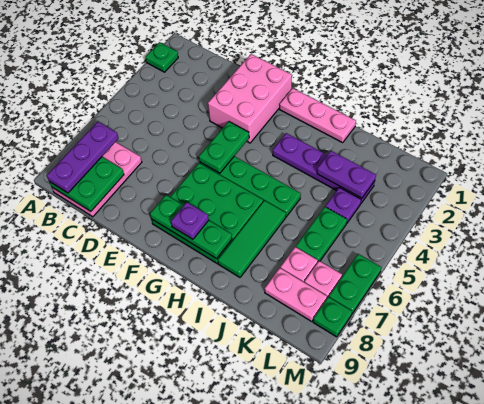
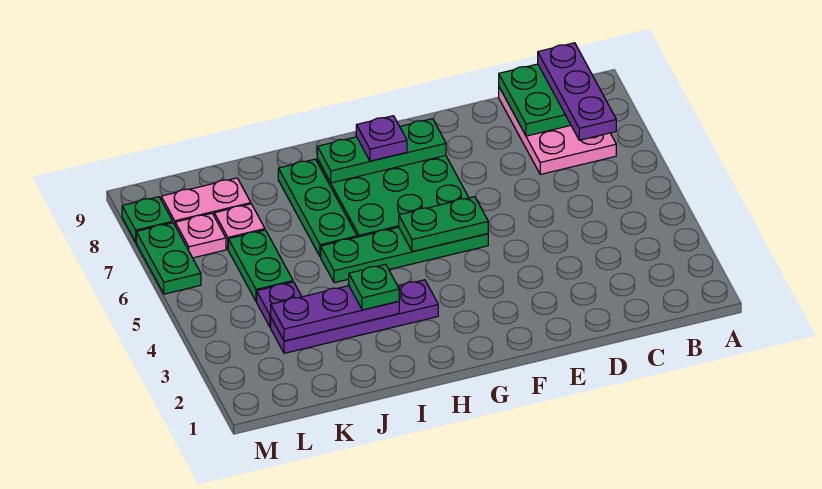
green plate A2 level 1 -> green plate I3 level 3
pink brick E1:F3 level 1 -> none
green plate F4:F5 level 2 -> green plate F5:G5 level 2
pink plate G1:I1 level 1 -> none
green tile I6:I8 level 1 -> green plate I6:I8 level 1
purple plate J3:K3 level 2 -> purple plate I3:K3 level 2

